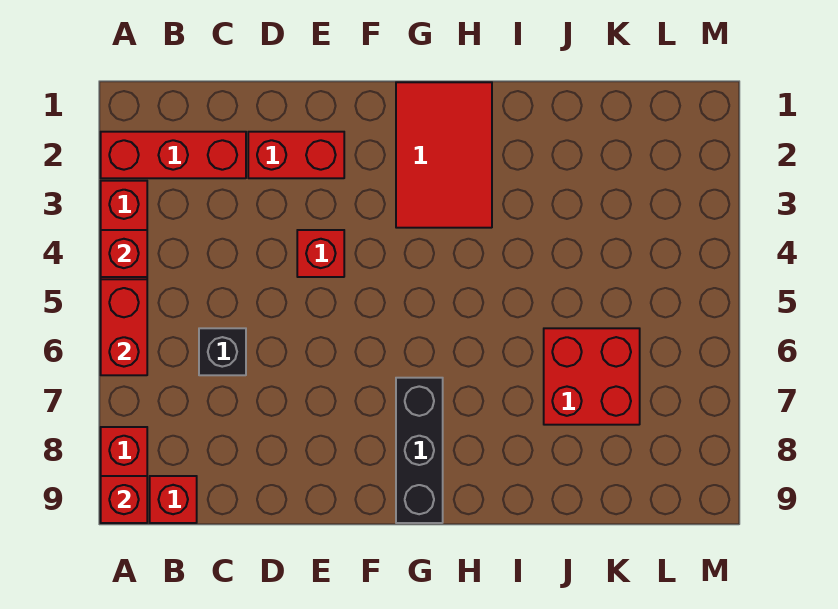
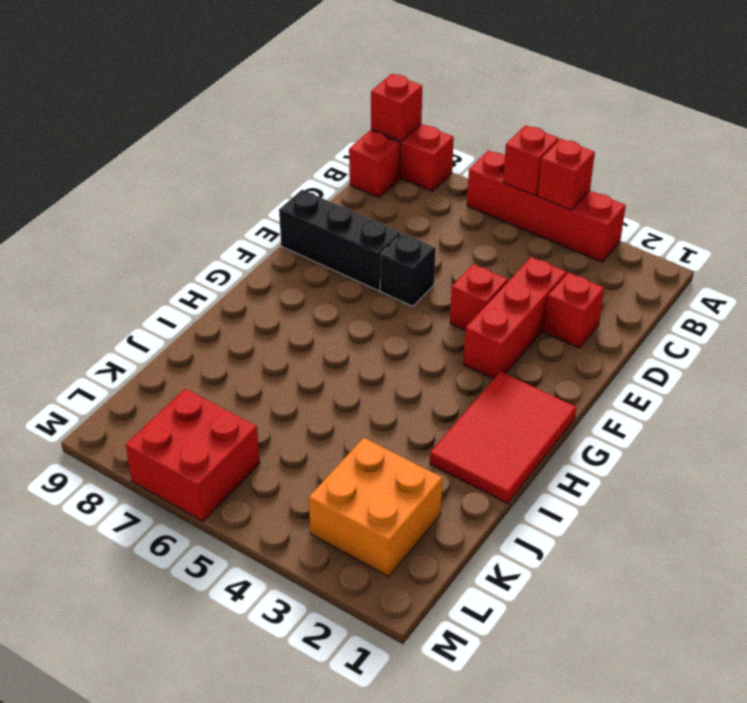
red brick A2:C2 level 1 -> red brick D3:F3 level 1
red brick A5:A6 level 2 -> red brick A5 level 2
black brick C6 level 1 -> black brick E6 level 1
red brick D2:E2 level 1 -> red brick D2 level 1
red tile G1:H3 level 1 -> red tile G1:I2 level 1
black brick G7:G9 level 1 -> black brick E7:E9 level 1
red brick J6:K7 level 1 -> red brick L6:M7 level 1
none -> orange brick K2:L3 level 1

